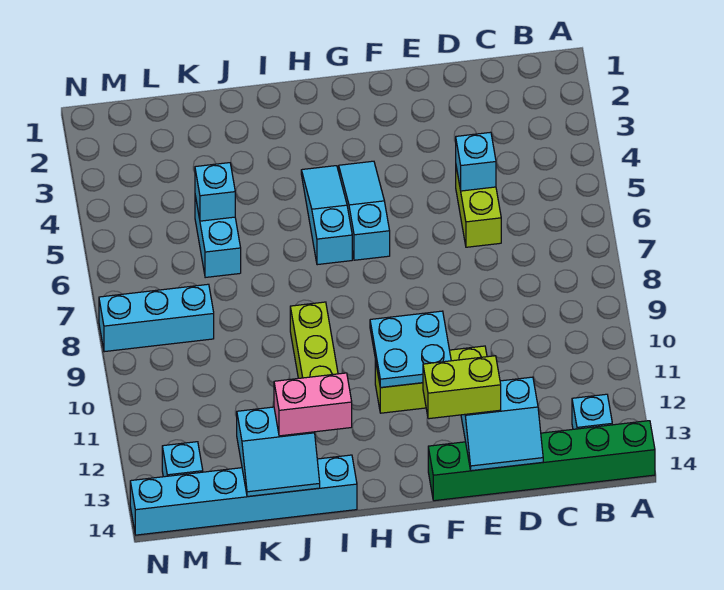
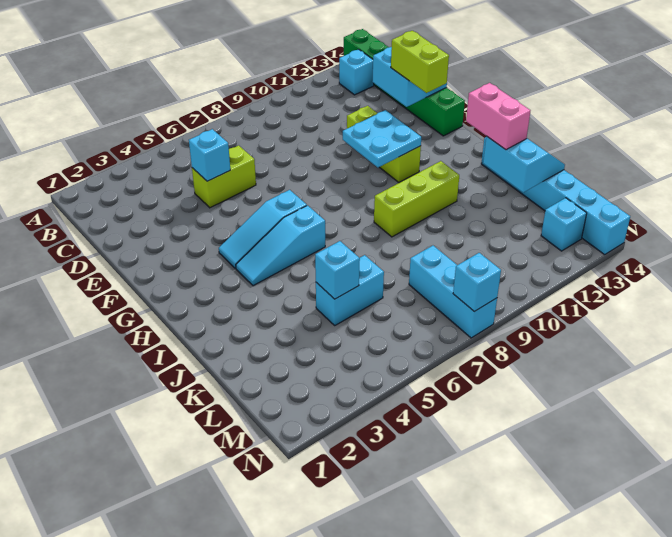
none -> cyan brick N8 level 2

